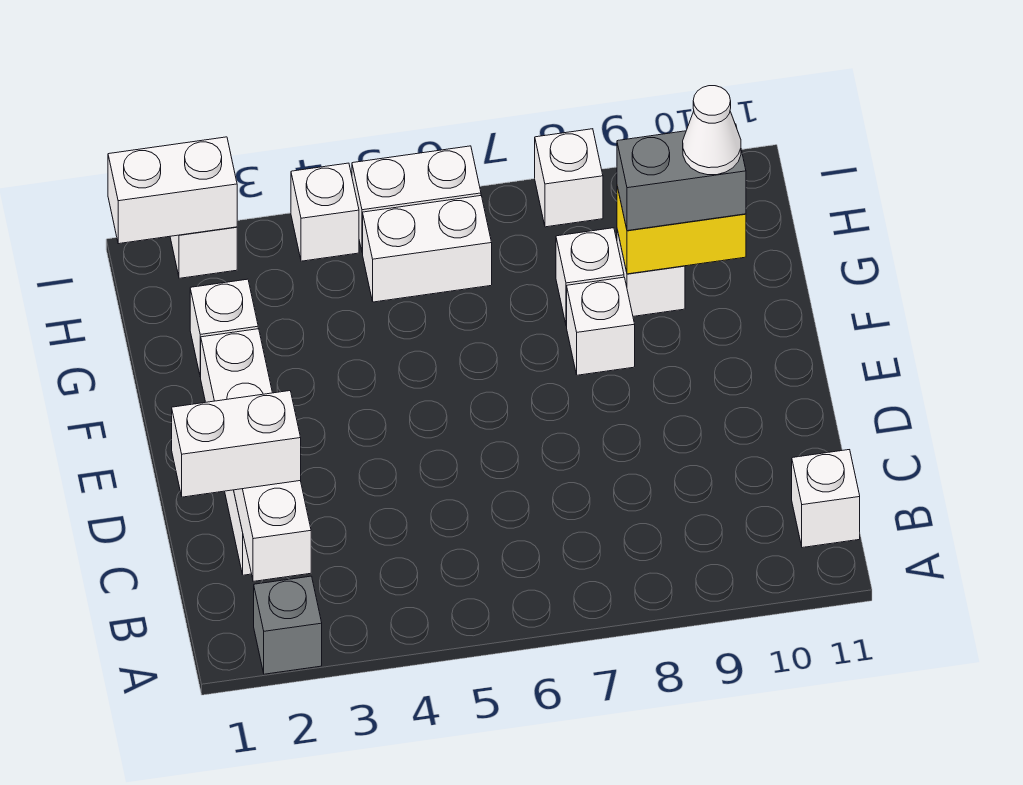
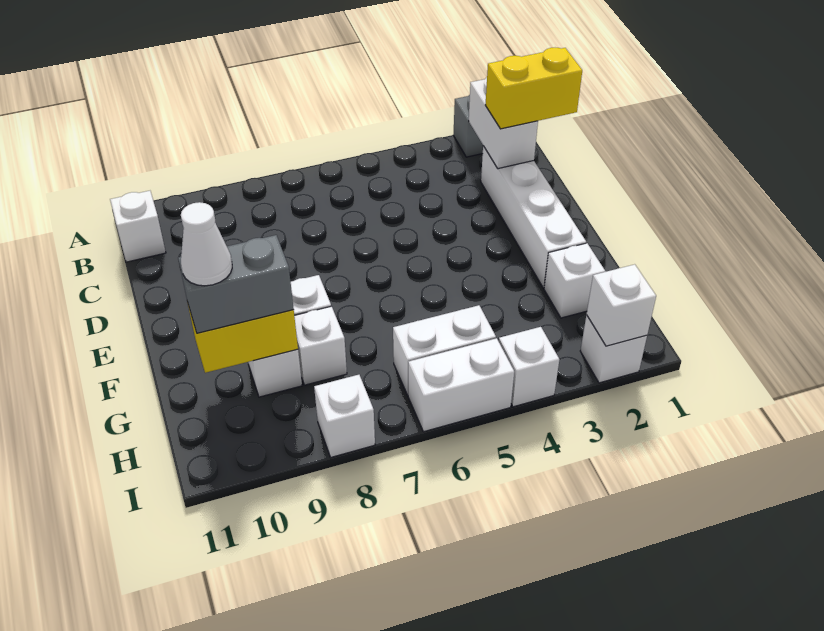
white brick C1:C2 level 3 -> yellow brick C1:C2 level 3
white brick I1:I2 level 2 -> white brick I2 level 2

